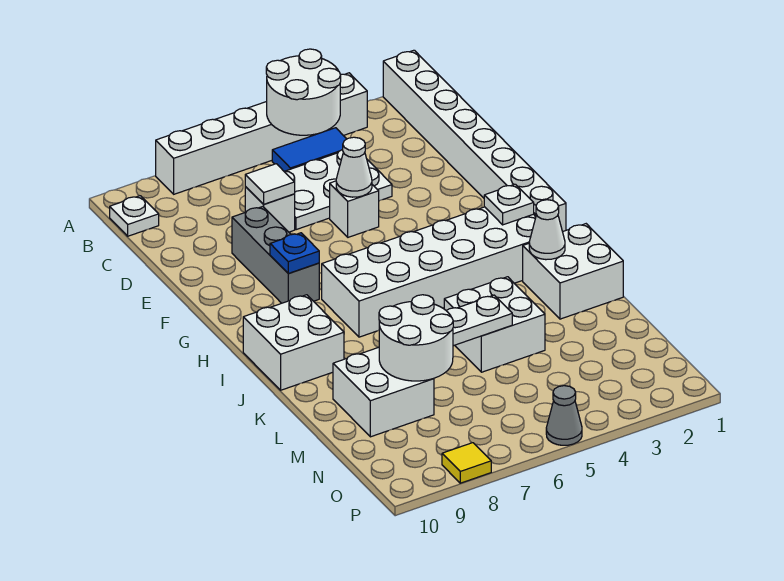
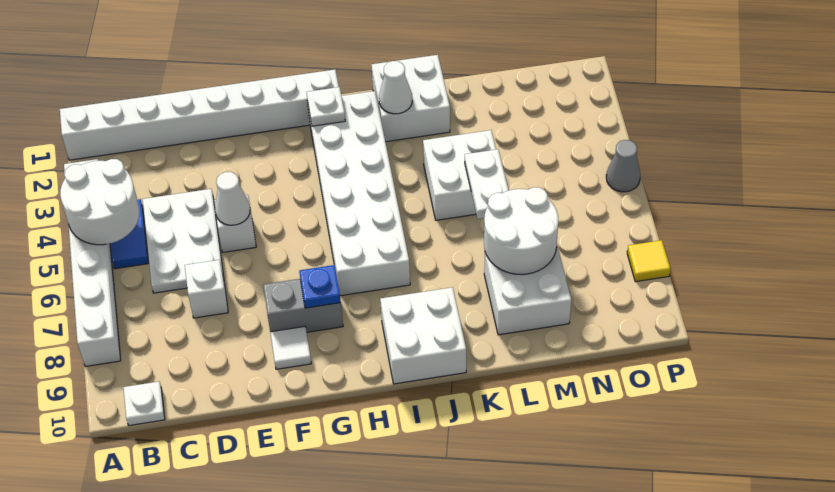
white tile D7 level 2 -> white tile F9 level 1
grey brick E8:G8 level 1 -> grey brick F8:G8 level 1

